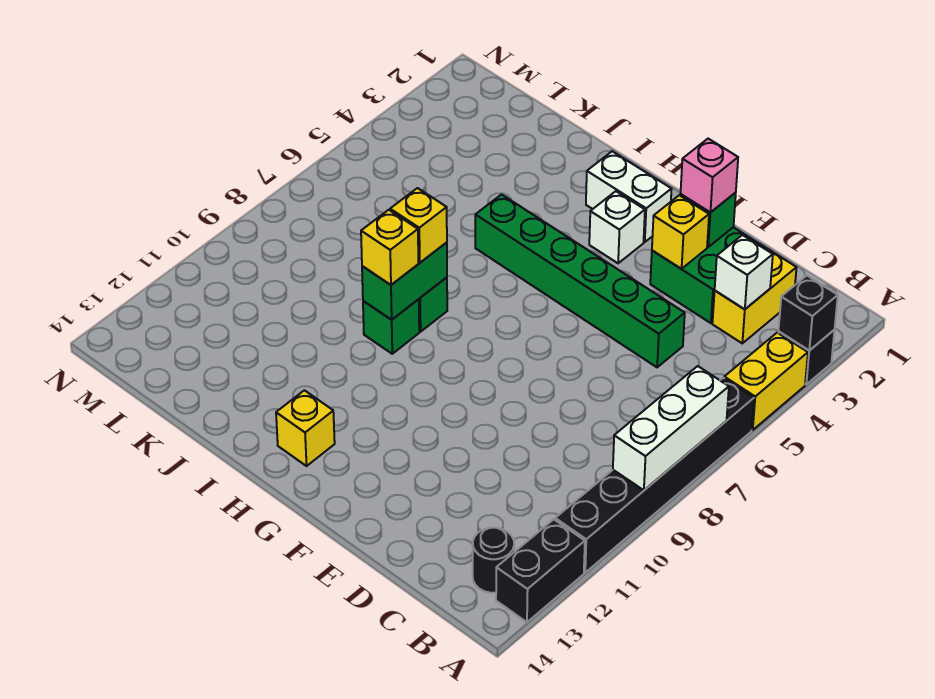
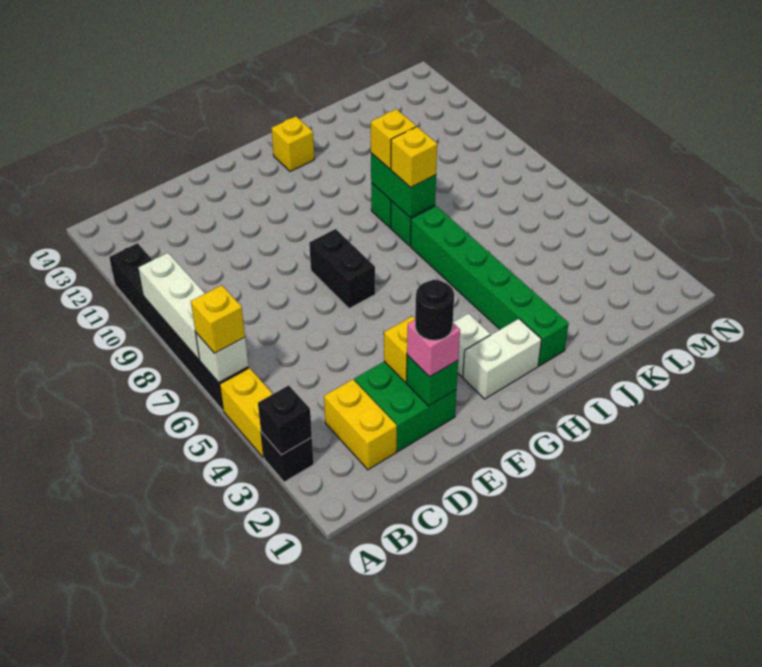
none -> yellow brick A6 level 3
black brick A12:A13 level 1 -> black brick F7:F8 level 1
black round brick B13 level 1 -> black round brick E2 level 4
white brick C3 level 2 -> white brick A6 level 2
green brick D5:I5 level 1 -> green brick I2:I7 level 1

